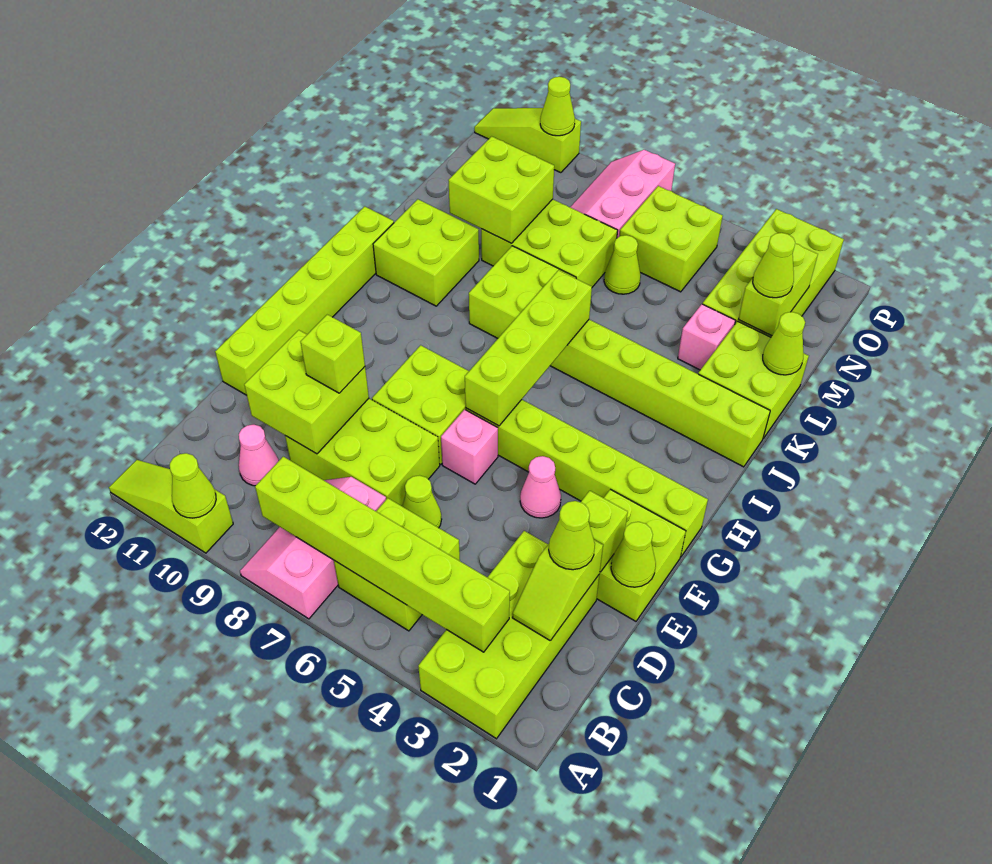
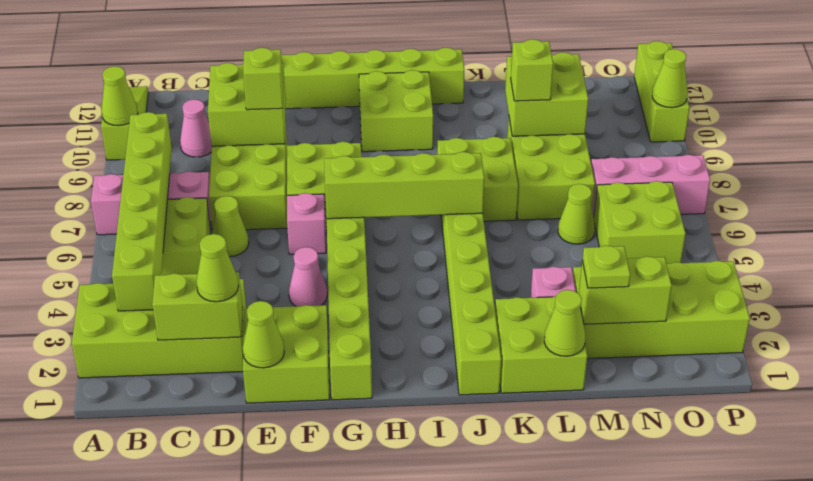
lime slope C2:D2 level 2 top D -> lime brick C2:D2 level 2
lime brick E2 level 2 -> lime brick L9 level 3
lime brick J10:K11 level 1 -> lime brick H10:I11 level 1
lime cone M2 level 3 -> lime plate M2 level 3
lime slope P10:P12 level 1 top 10 -> lime brick P10:P12 level 1

